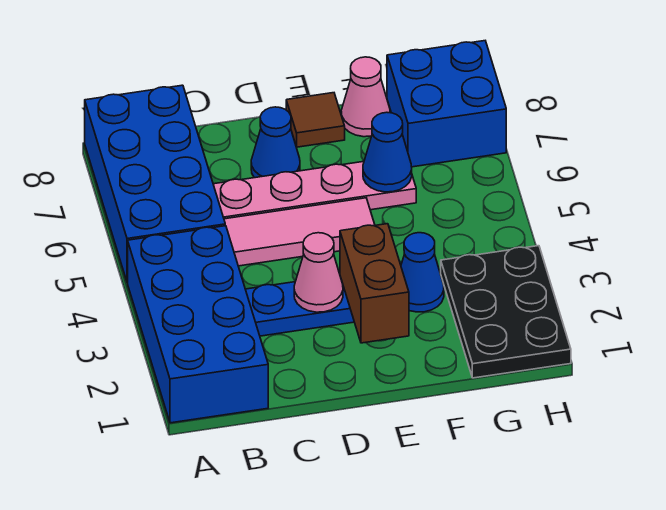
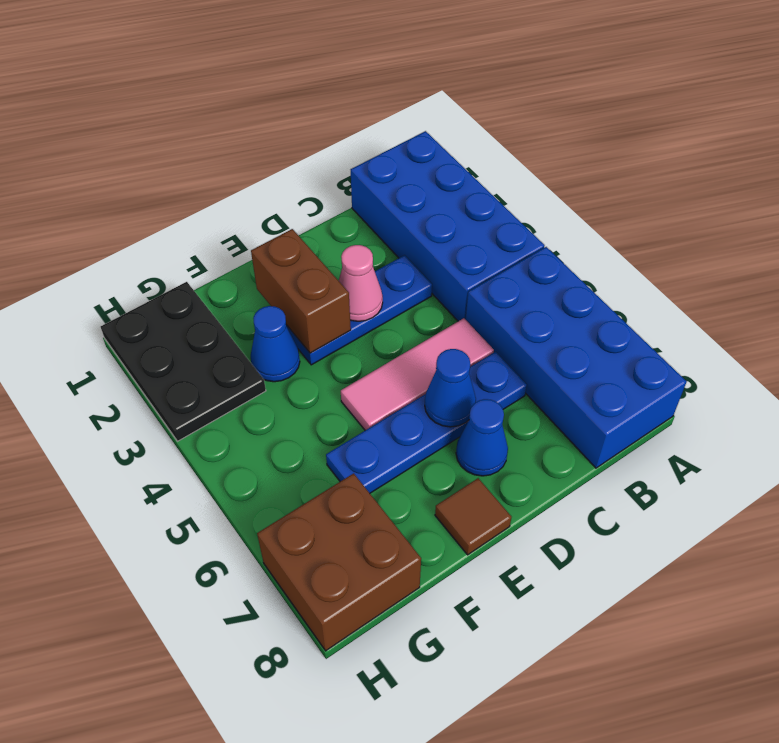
pink plate C6:F6 level 1 -> blue plate C6:F6 level 1
blue cone F6 level 2 -> blue cone D6 level 2
pink cone F8 level 1 -> none
blue brick G7:H8 level 1 -> brown brick G7:H8 level 1

